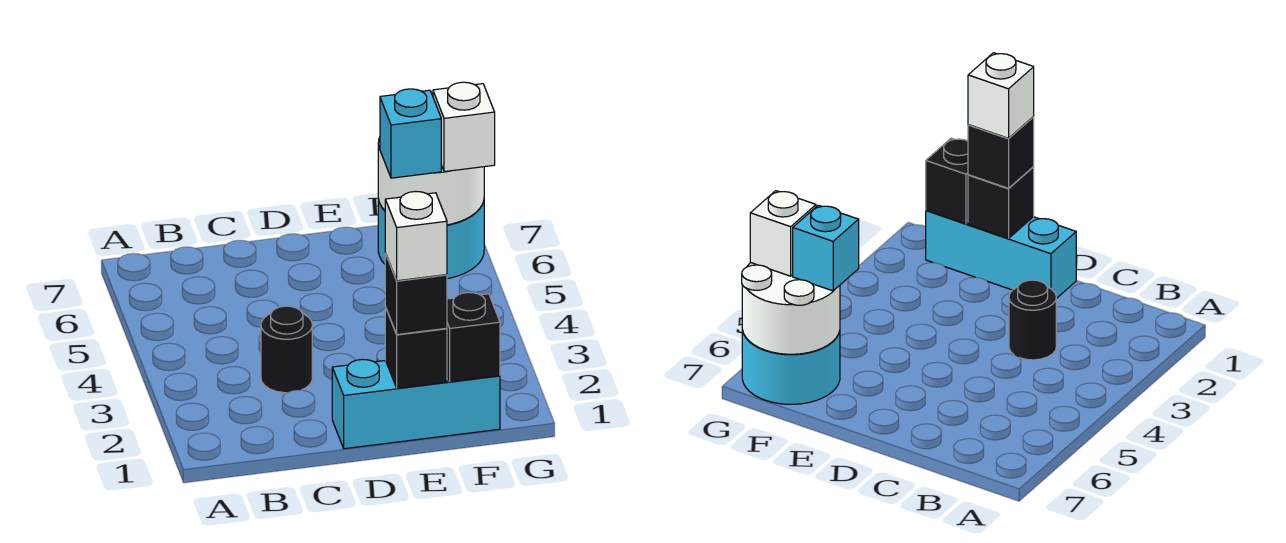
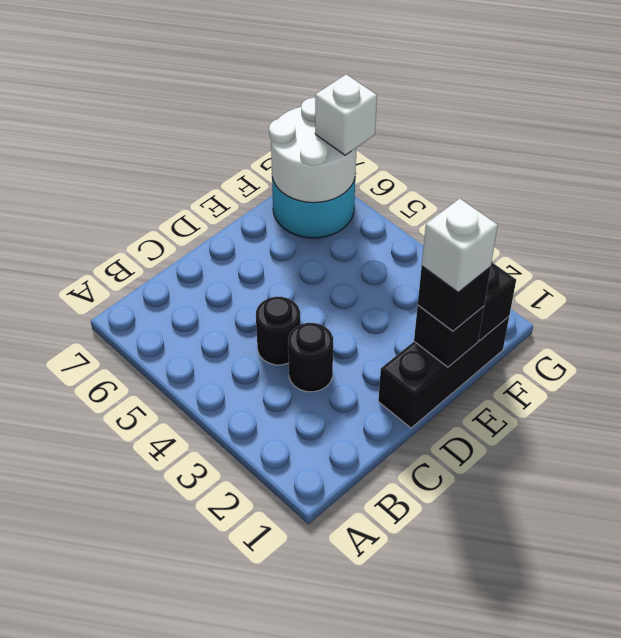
none -> black round brick C4 level 1
cyan brick D1:F1 level 1 -> black brick D1:F1 level 1
cyan brick F6 level 3 -> none

